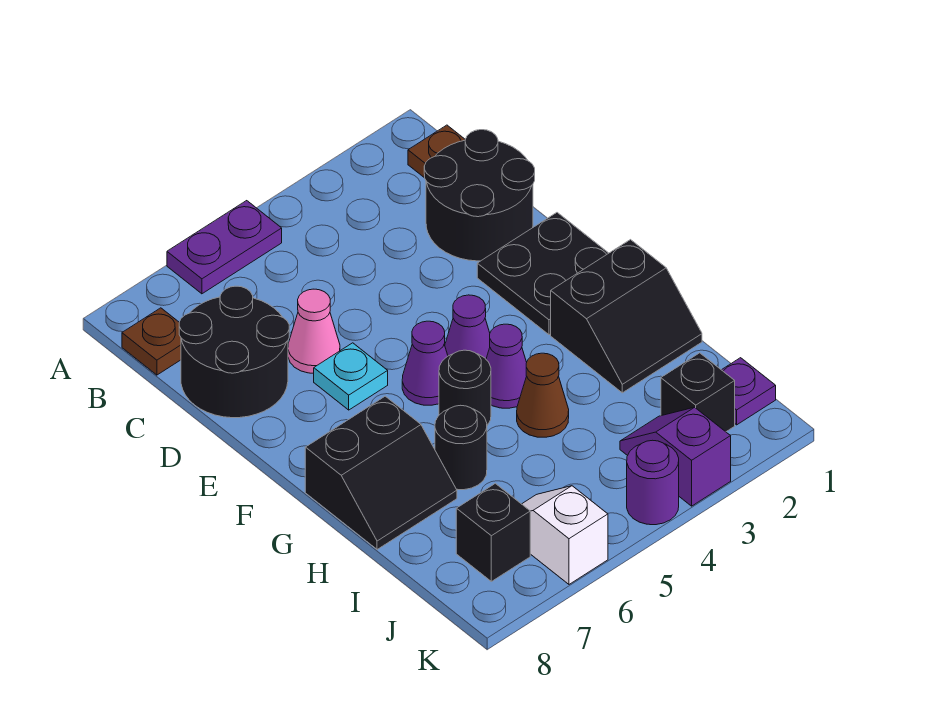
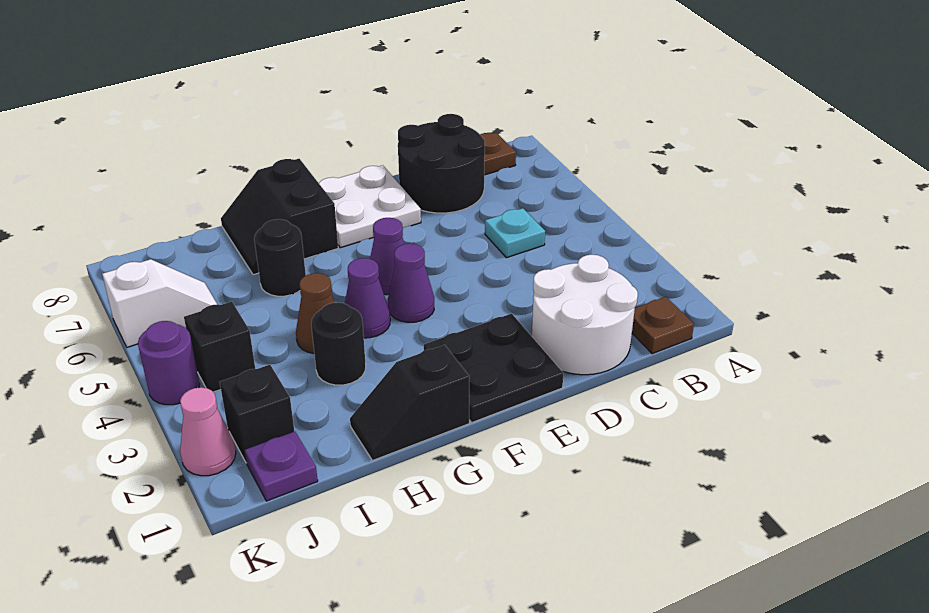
purple plate A5:A6 level 1 -> none
black round brick C1:D2 level 1 -> white round brick C1:D2 level 1
pink cone D6 level 1 -> pink cone K2 level 1
cyan plate E6 level 1 -> cyan plate C5 level 1
none -> white plate E7:F8 level 1
black slope G1:H2 level 1 top G -> black slope G1:H1 level 1 top G
black round brick G5 level 1 -> black round brick H3 level 1
purple slope J3:K3 level 1 top K -> none
black brick J7 level 1 -> black brick J4 level 1

